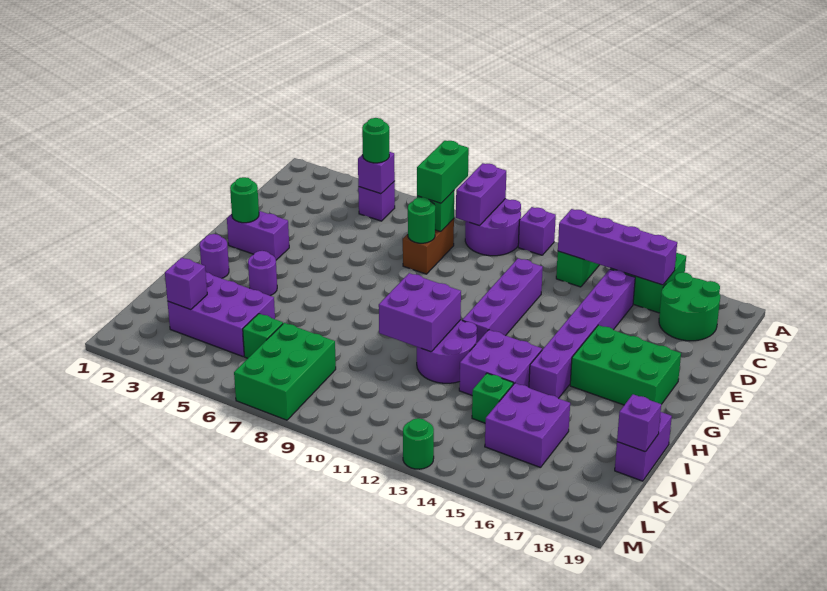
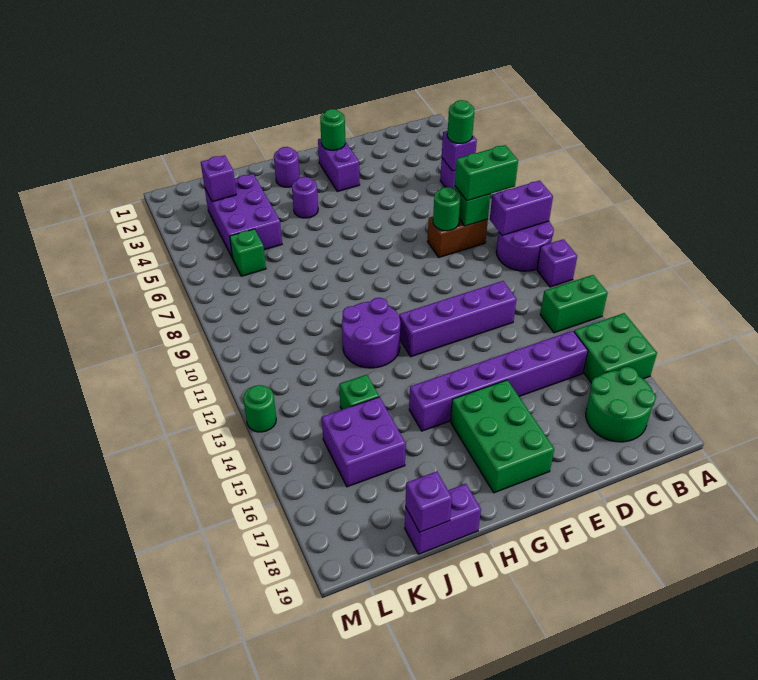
purple brick B13:B16 level 2 -> none
purple brick H10:I11 level 2 -> none
purple brick H13:I14 level 1 -> none
green brick K7:M8 level 1 -> none

